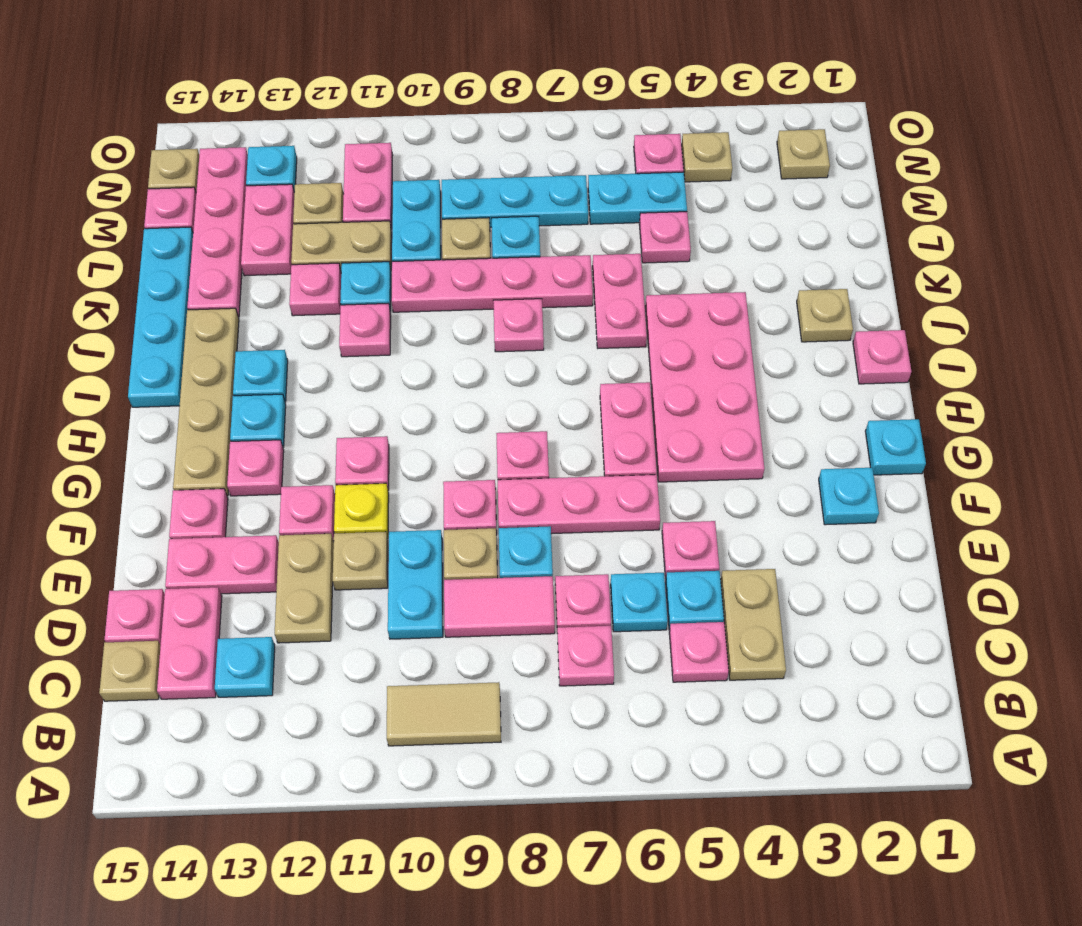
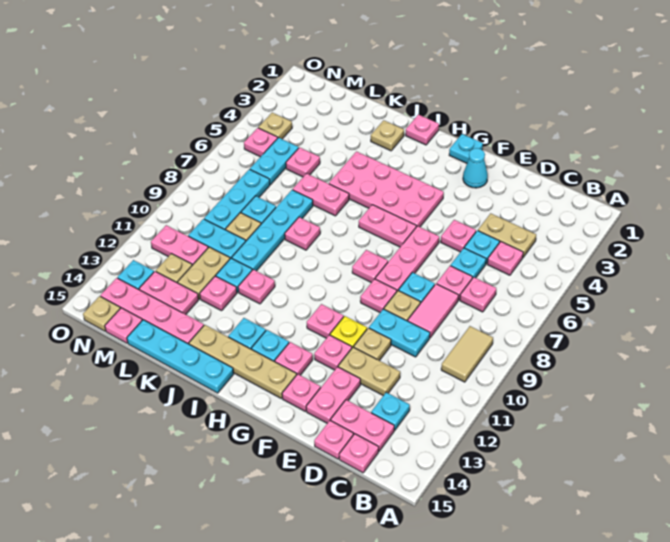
tan plate C15 level 1 -> pink plate C15 level 1
cyan plate F2 level 1 -> cyan cone F2 level 1
pink plate K7:K10 level 1 -> cyan plate K7:K10 level 1
tan plate N2 level 1 -> none

